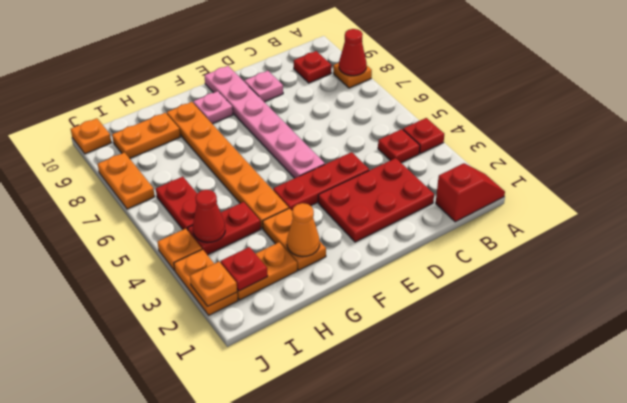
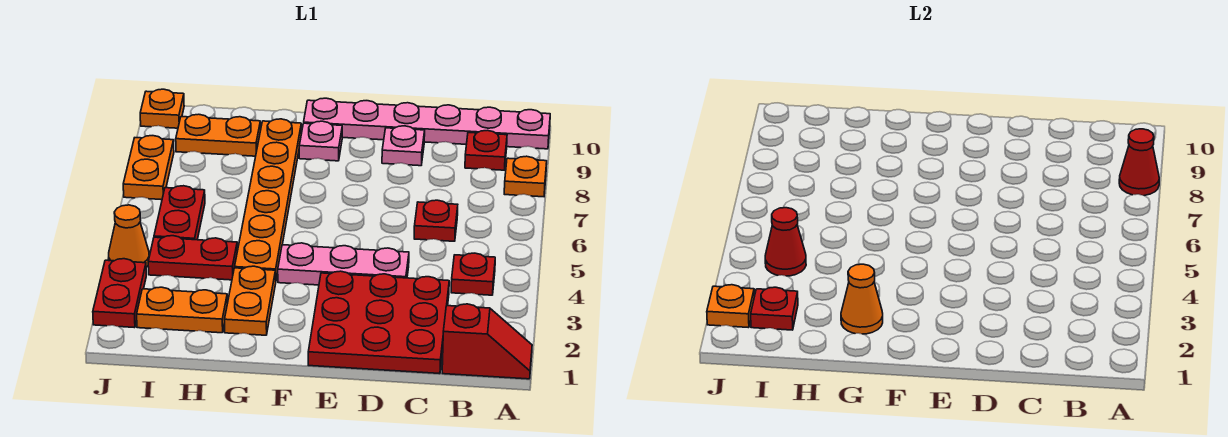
red plate A4 level 1 -> red plate C6 level 1
red plate C2:E3 level 1 -> red plate C1:E3 level 1
red plate D4:F4 level 1 -> pink plate D4:F4 level 1
pink plate E5:E10 level 1 -> pink plate A10:F10 level 1
orange plate J2:J3 level 1 -> red plate J2:J3 level 1
orange plate J4 level 1 -> orange cone J4 level 1

